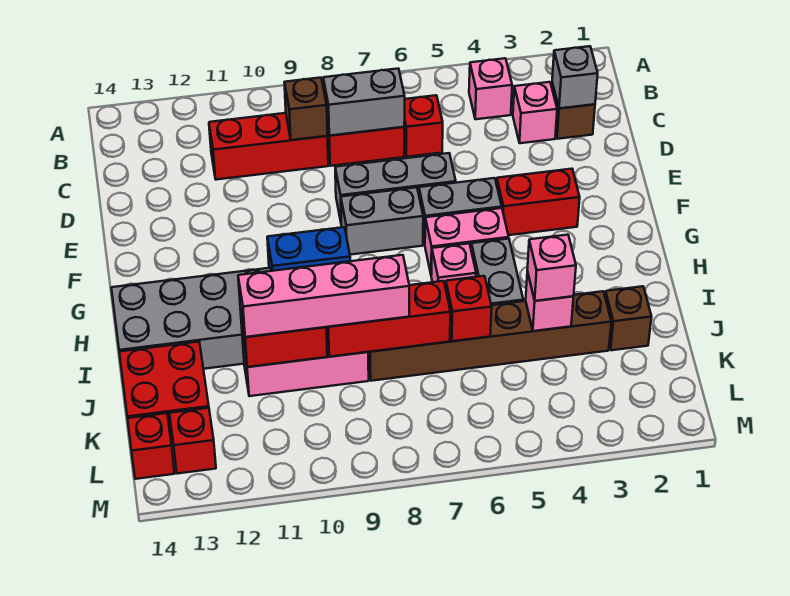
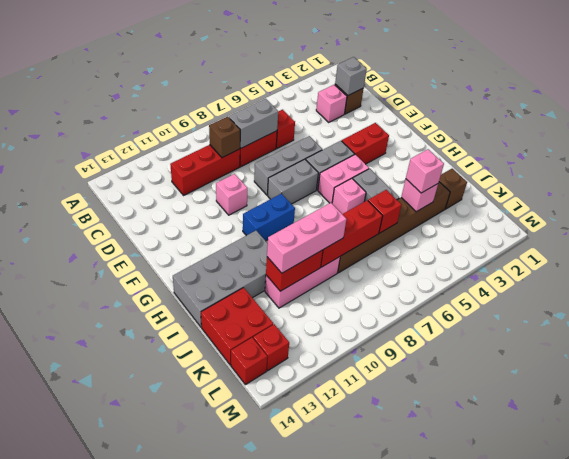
pink brick B4 level 1 -> pink brick E10 level 1
pink brick J8:J11 level 3 -> pink brick J9:J11 level 3

